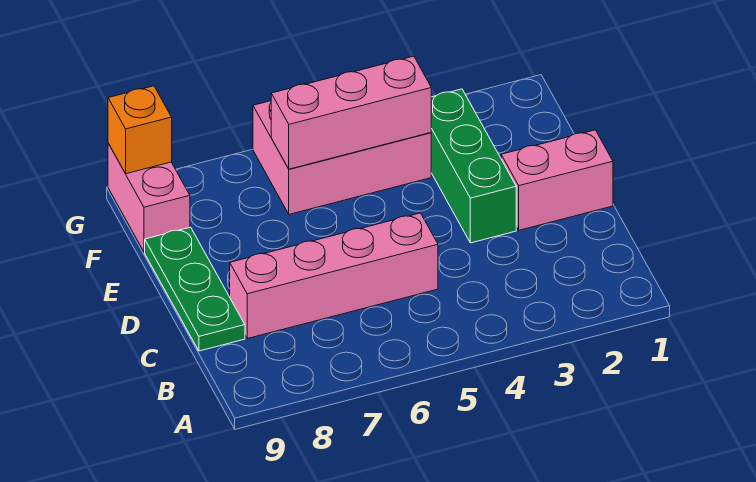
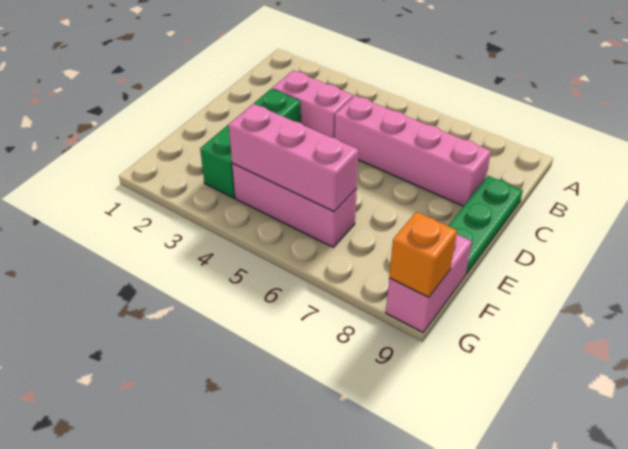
pink brick D1:D2 level 1 -> pink brick C3:C4 level 1
pink brick F4:G6 level 1 -> pink brick F4:F6 level 1

